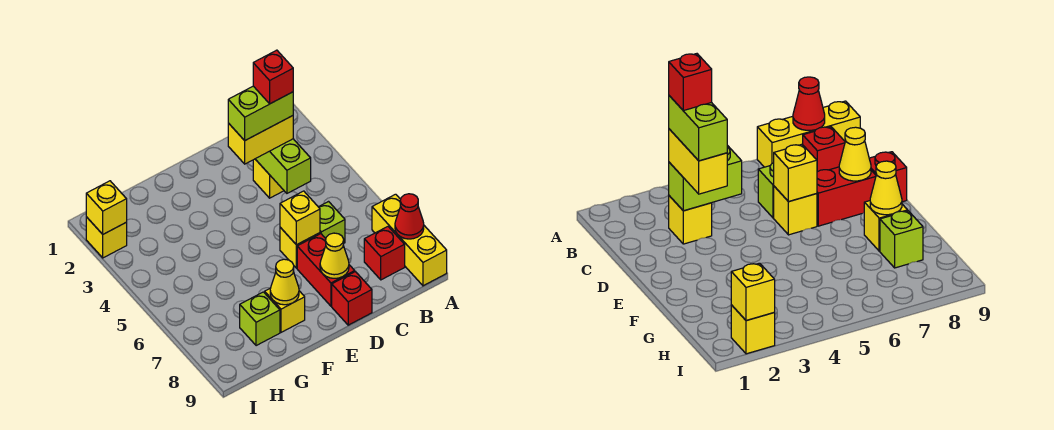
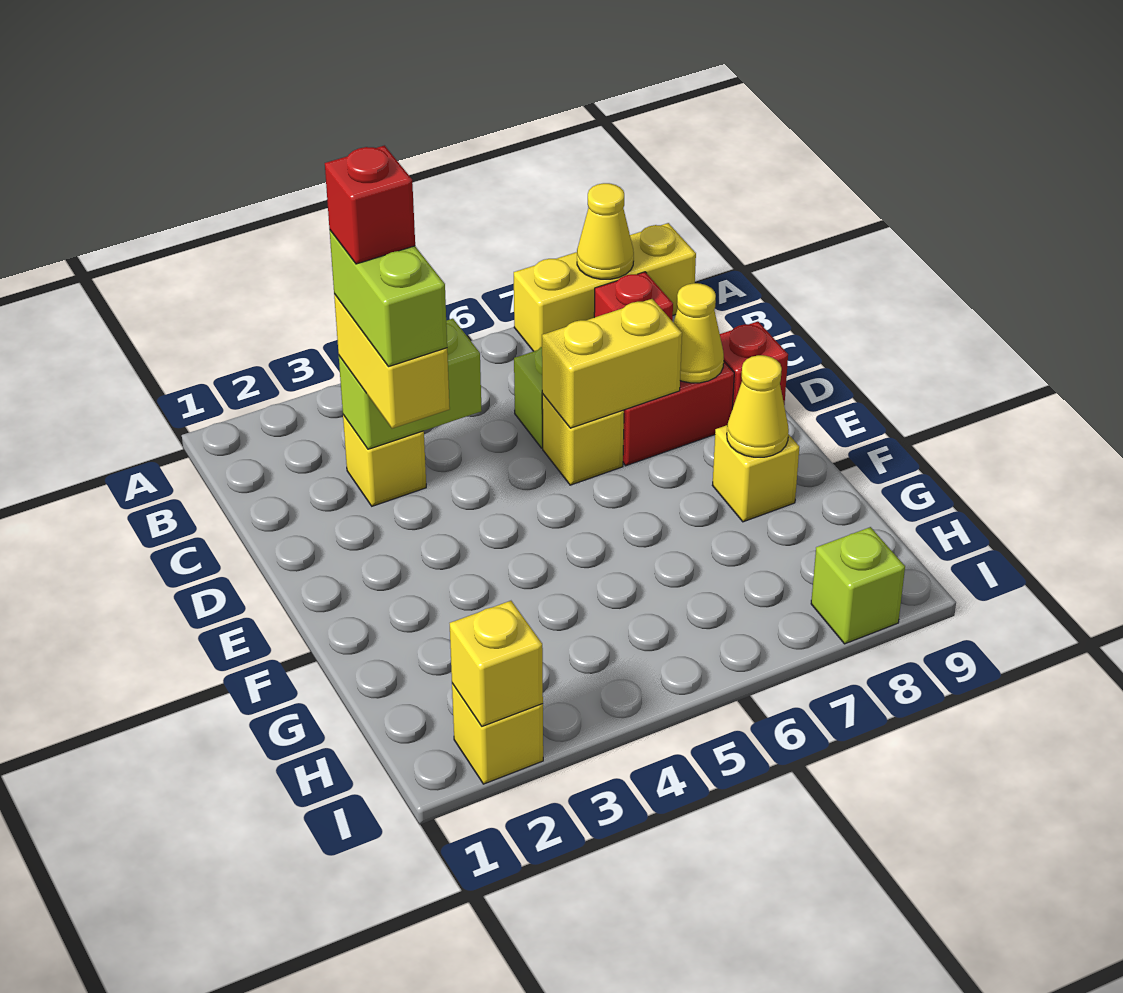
red cone A8 level 2 -> yellow cone A8 level 2
yellow brick D6 level 2 -> yellow brick D6:D7 level 2
lime brick G8 level 1 -> lime brick I8 level 1

